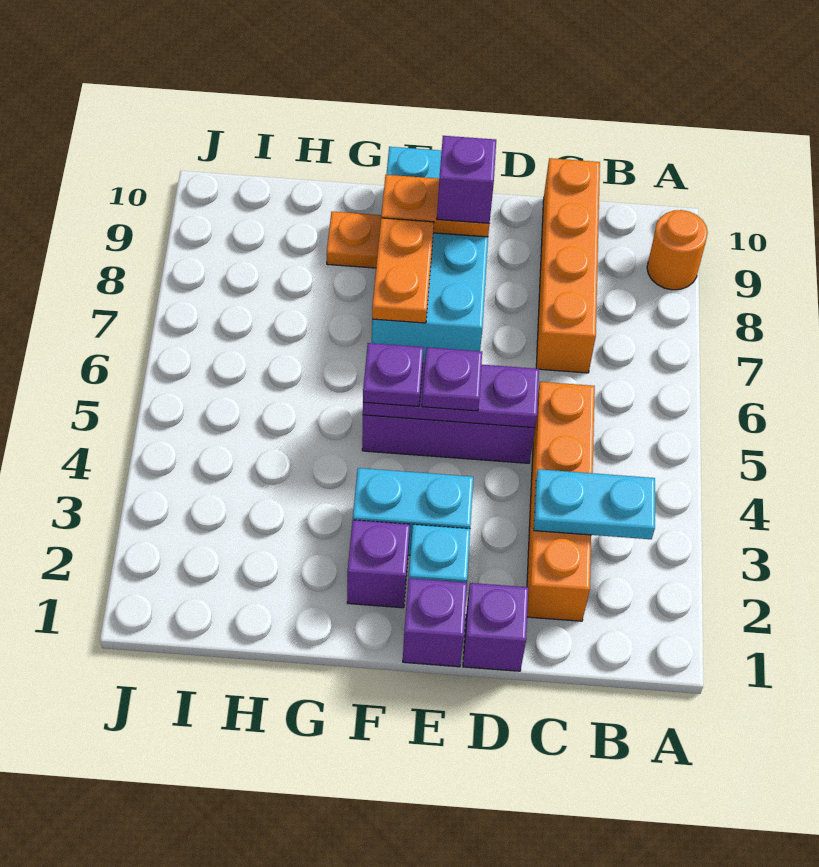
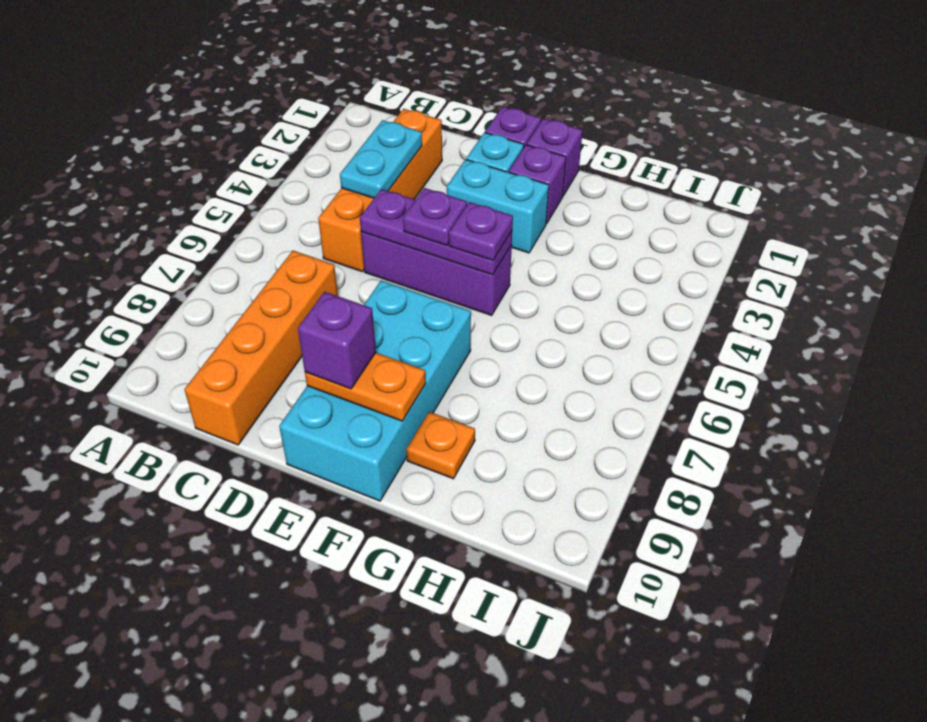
orange round brick A9 level 1 -> none
cyan plate B3:C3 level 2 -> cyan plate C3:C4 level 2
purple brick D1 level 1 -> purple brick F1 level 1
orange plate F7:F8 level 2 -> none

